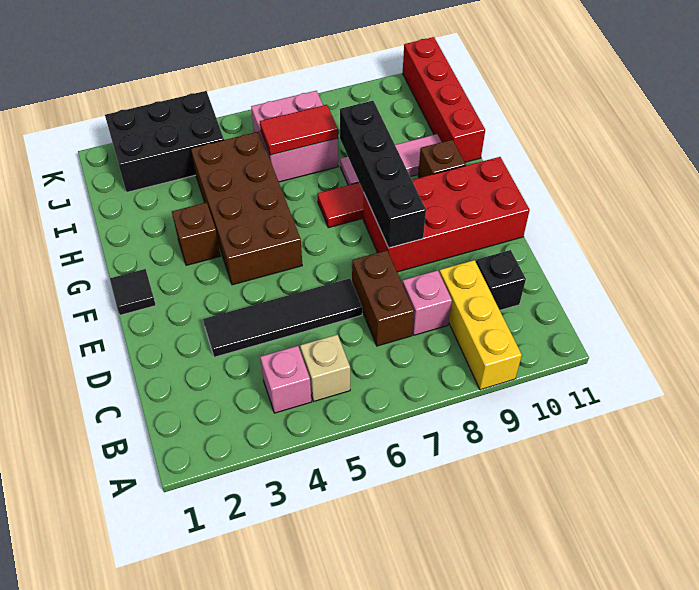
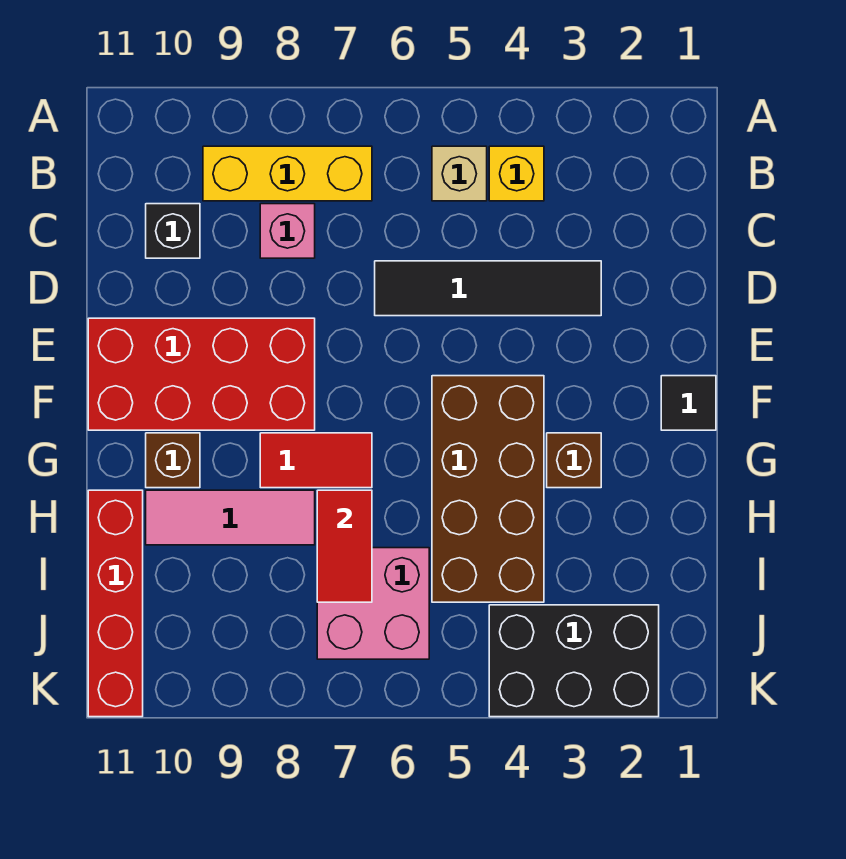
yellow brick A9:C9 level 1 -> yellow brick B7:B9 level 1
pink brick B4 level 1 -> yellow brick B4 level 1
brown brick C7:D7 level 1 -> none
black brick E8:H8 level 2 -> none
red tile I6:I7 level 2 -> red tile H7:I7 level 2

